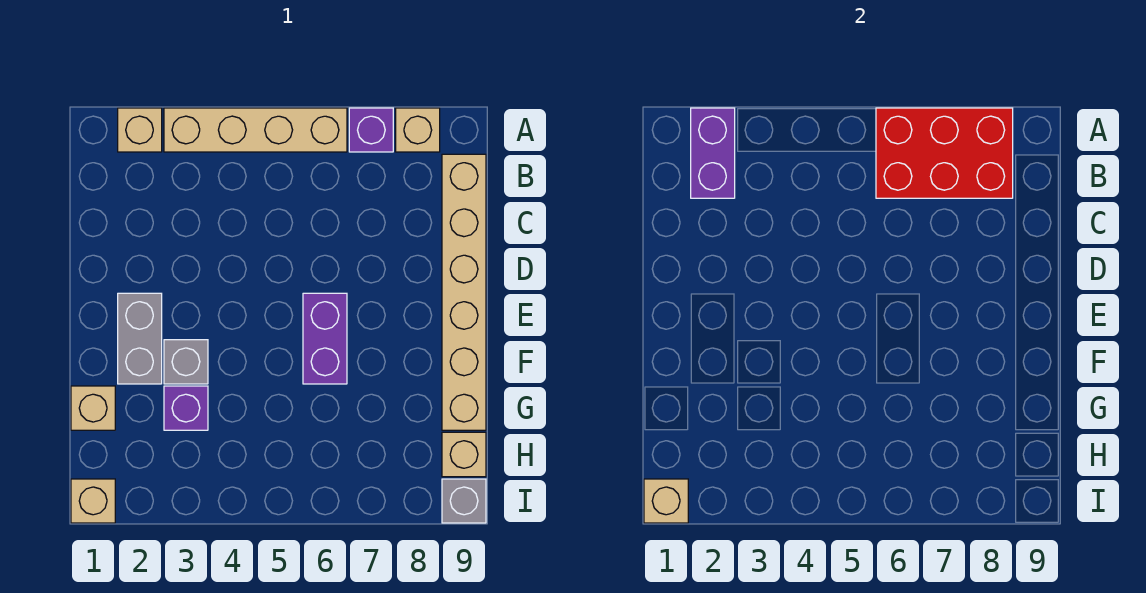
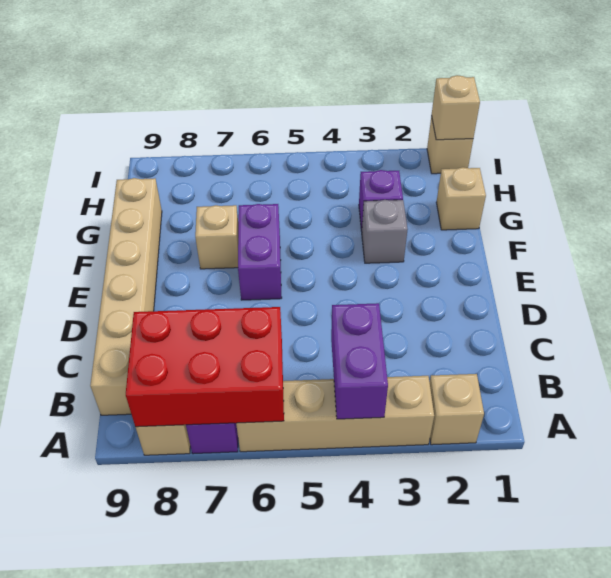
purple brick A2:B2 level 2 -> purple brick A4:B4 level 2
grey brick E2:F2 level 1 -> none
tan brick H9 level 1 -> tan brick F7 level 1
grey brick I9 level 1 -> none

